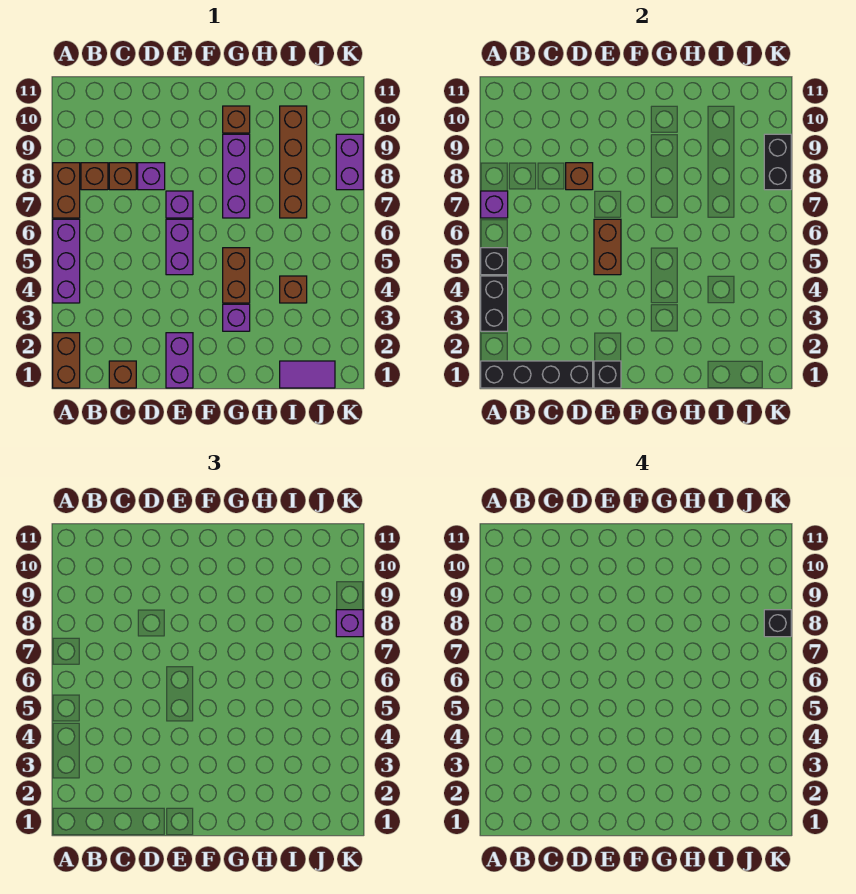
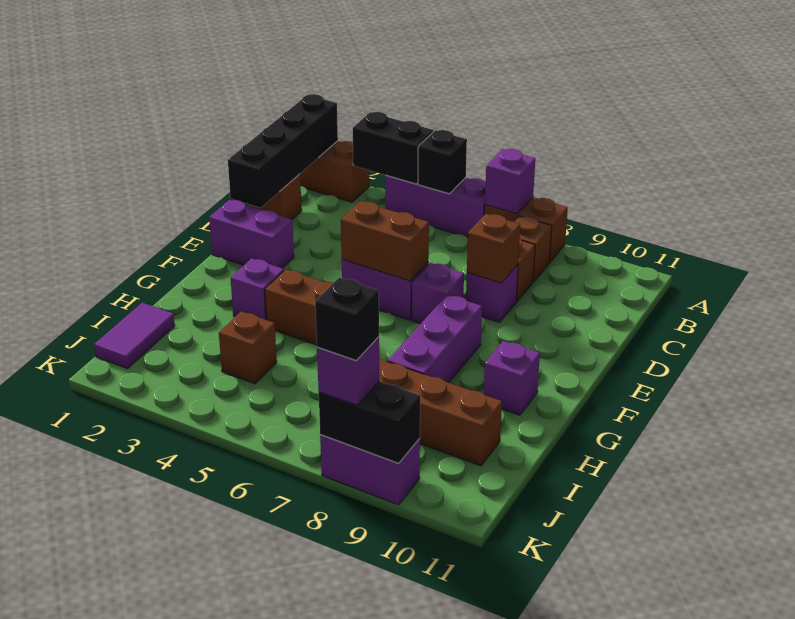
black brick E1 level 2 -> none
purple brick G7:G9 level 1 -> purple brick F8:H8 level 1
brown brick G10 level 1 -> purple brick G10 level 1

